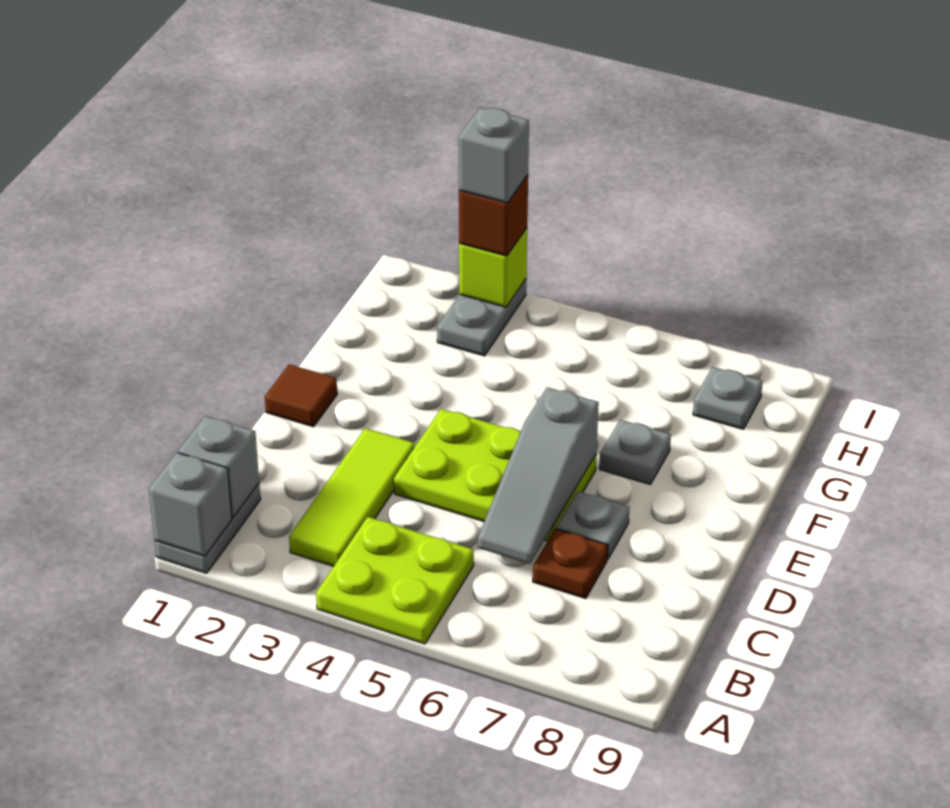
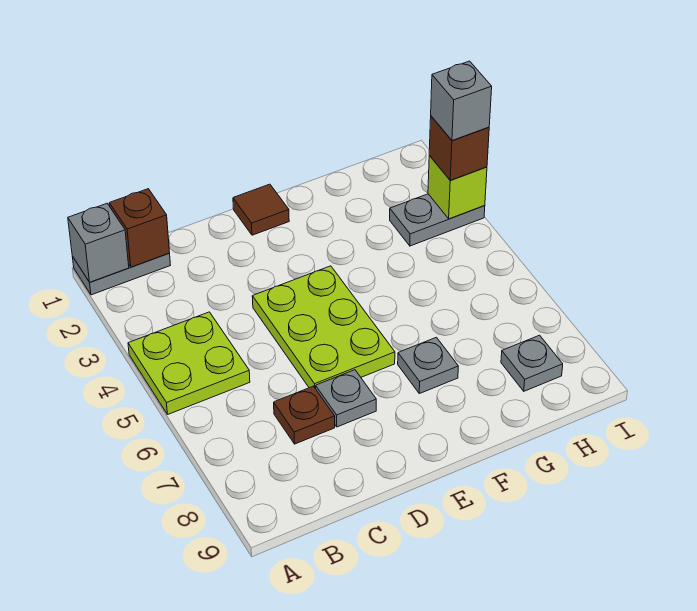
grey brick B1 level 2 -> brown brick B1 level 2
lime tile B3:D3 level 1 -> none
grey slope C6:E6 level 2 top E -> none

